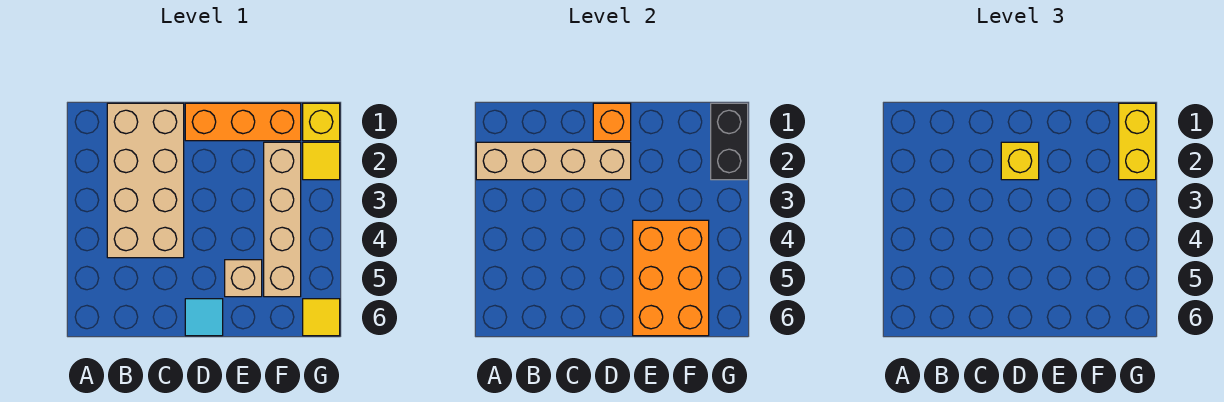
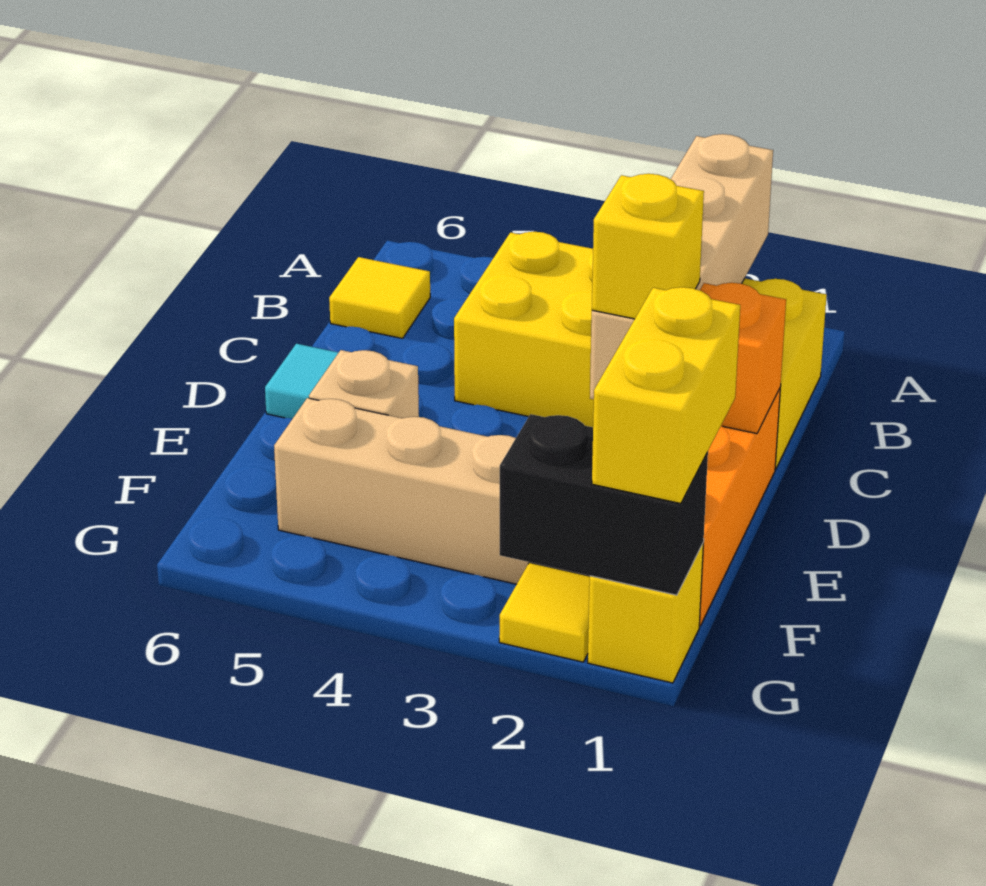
tan brick B1:C4 level 1 -> yellow brick B1:C4 level 1
orange brick E4:F6 level 2 -> none
yellow brick G1:G2 level 3 -> yellow brick F1:G1 level 3
yellow tile G6 level 1 -> yellow tile B6 level 1

